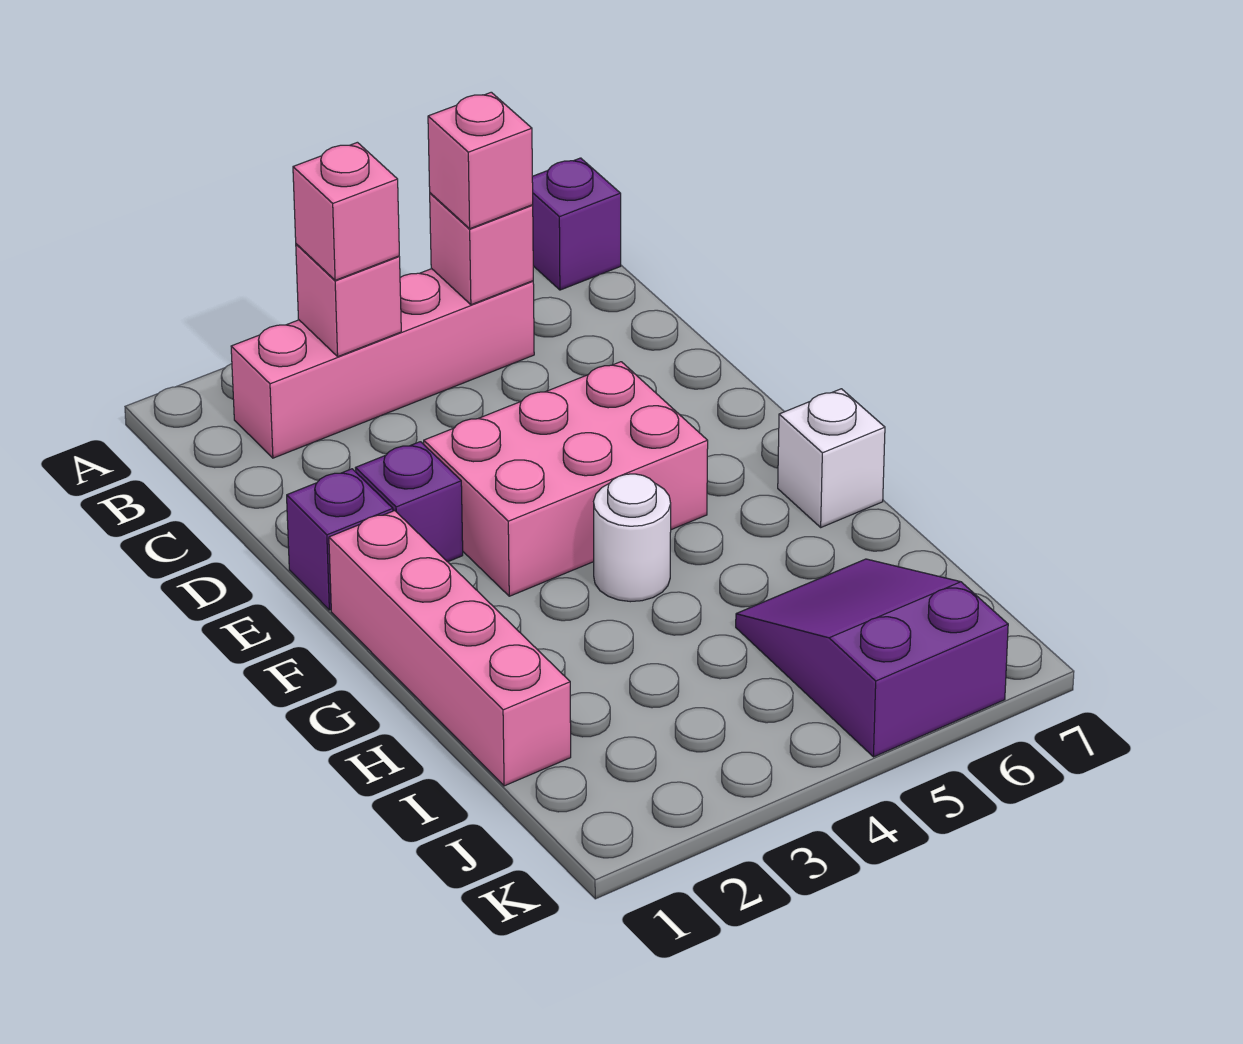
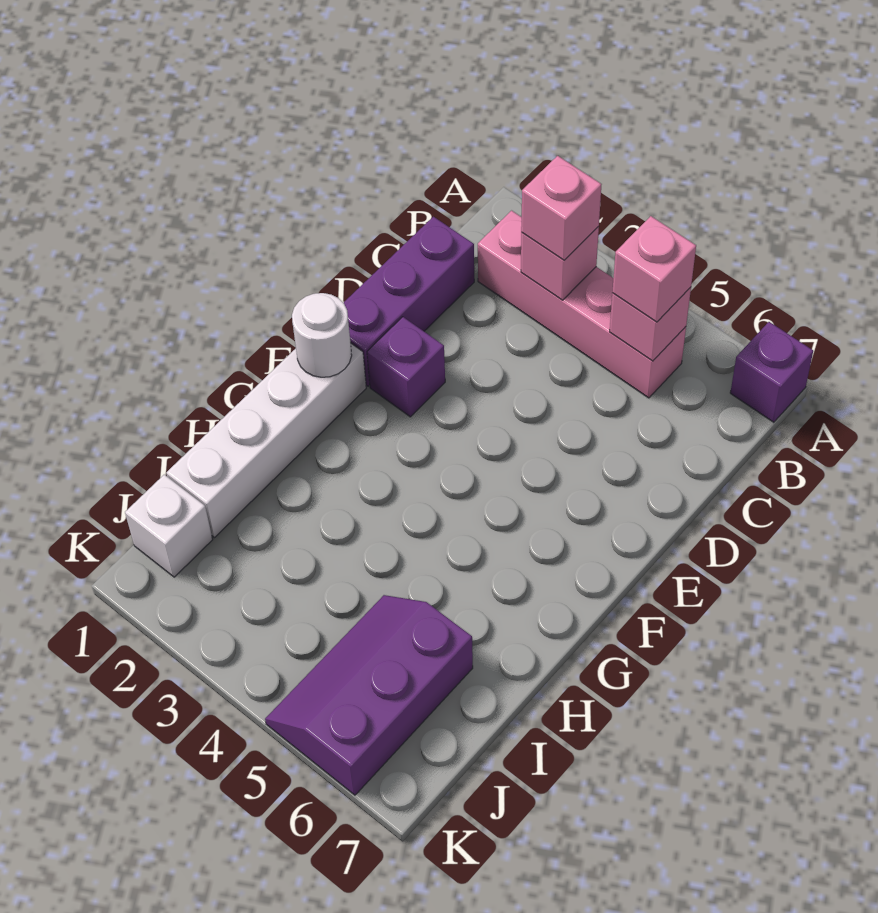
purple brick E1 level 1 -> purple brick C1:E1 level 1
pink brick E3:F5 level 1 -> none
pink brick F1:I1 level 1 -> white brick F1:I1 level 1
white round brick G4 level 1 -> white round brick F1 level 2
white brick G7 level 1 -> white brick J1 level 1
purple slope I5:K6 level 1 top K -> purple slope I5:K6 level 1 top 6

